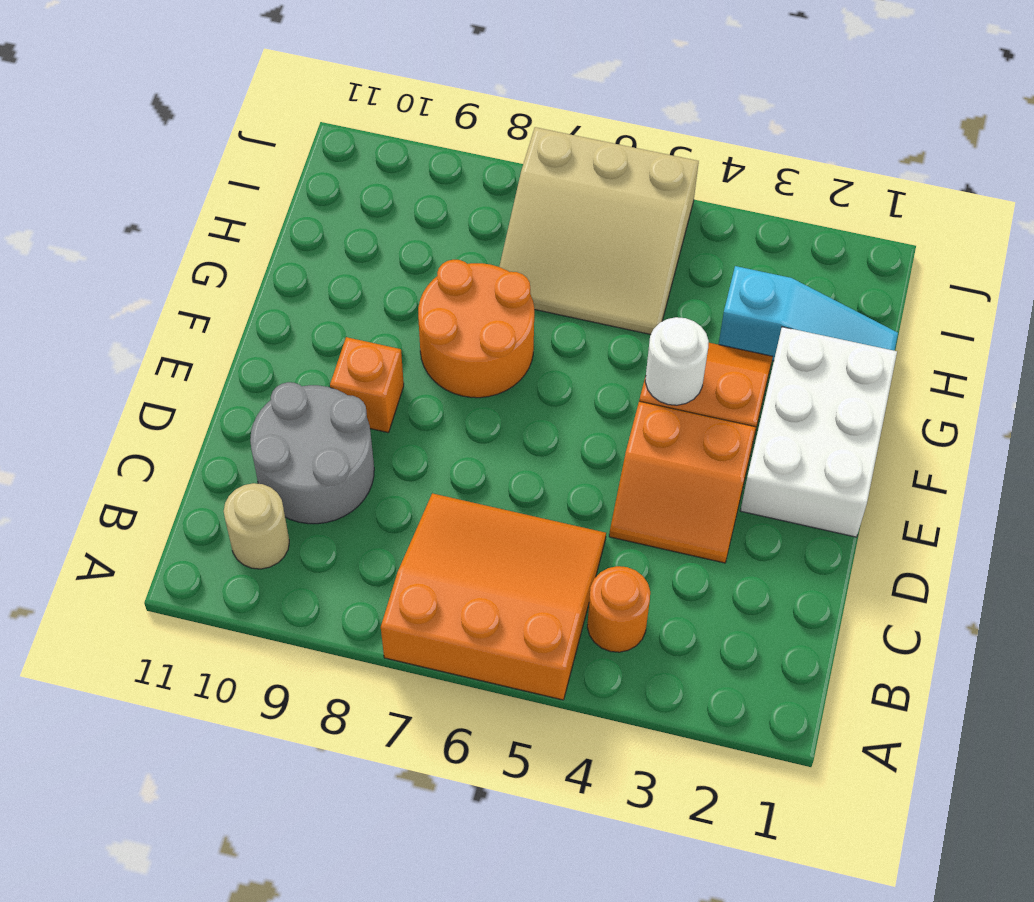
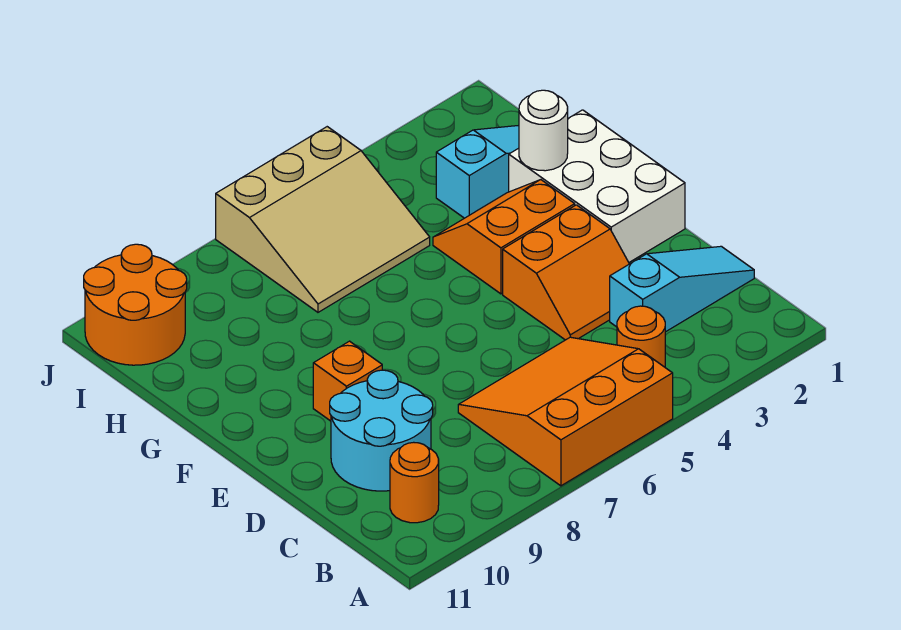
tan round brick B10 level 1 -> orange round brick B10 level 1
none -> cyan slope C1:C3 level 1 top 3
grey round brick C9:D10 level 1 -> cyan round brick C9:D10 level 1
white round brick F4 level 2 -> white round brick G2 level 2
orange round brick F7:G8 level 1 -> orange round brick I10:J11 level 1

